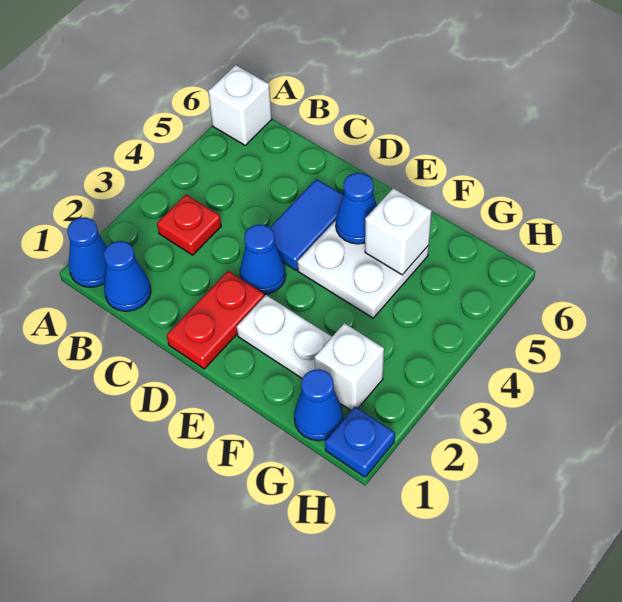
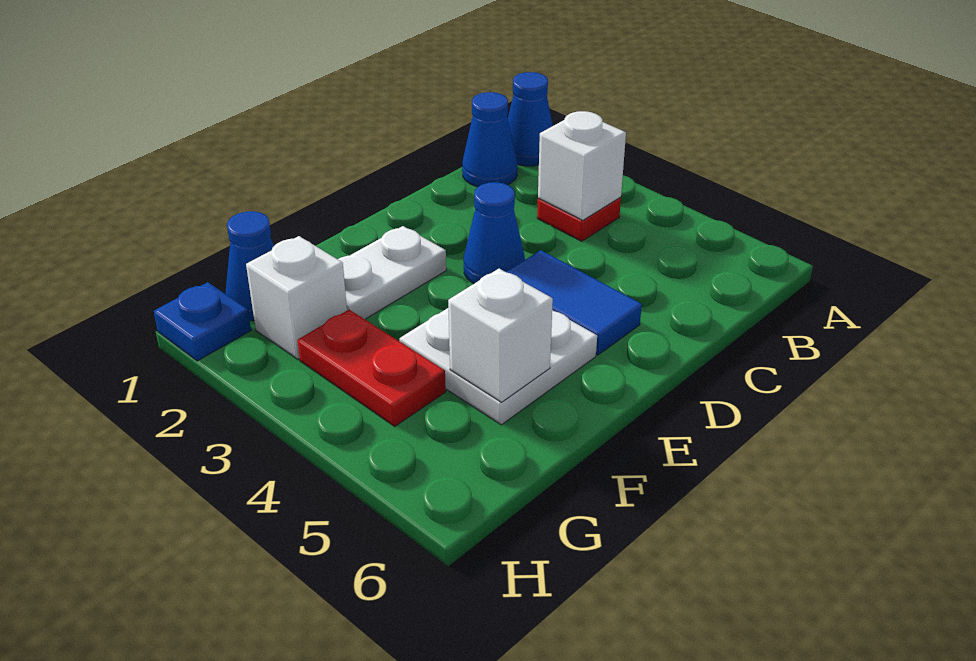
white brick A6 level 1 -> white brick B3 level 2
red plate D1:D2 level 1 -> red plate G3:G4 level 1
blue cone E5 level 2 -> none

